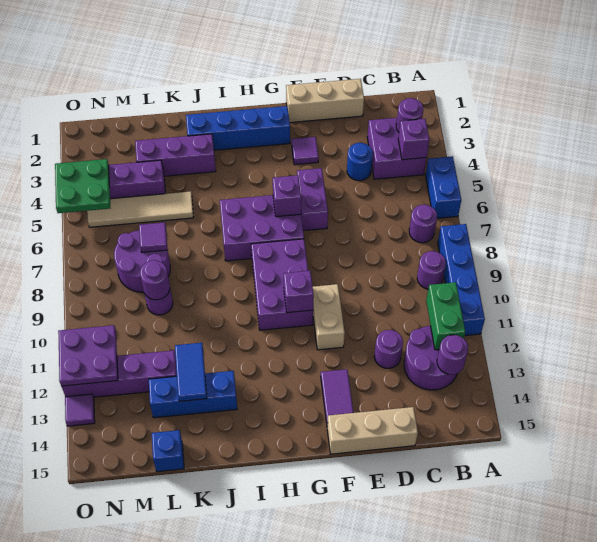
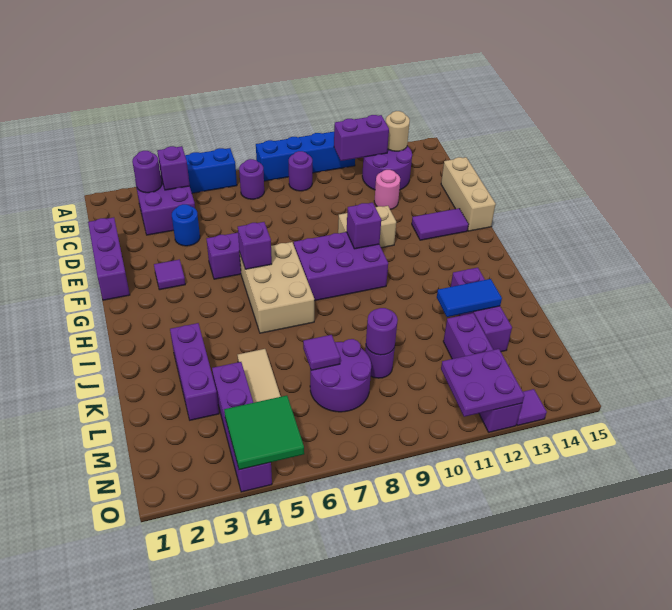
green brick B11:B12 level 2 -> purple brick B11:B12 level 2
purple round brick B13 level 2 -> tan round brick B13 level 2
tan brick D1:F1 level 1 -> purple brick D1:F1 level 1
purple round brick D12 level 1 -> pink round brick D12 level 1
blue brick G2:J2 level 1 -> none
purple brick G6:I7 level 1 -> tan brick G6:I7 level 1
blue brick J13:L13 level 1 -> purple brick J13:L13 level 1
blue brick L15 level 1 -> none
green plate N4:O5 level 2 -> green tile N4:O5 level 2

